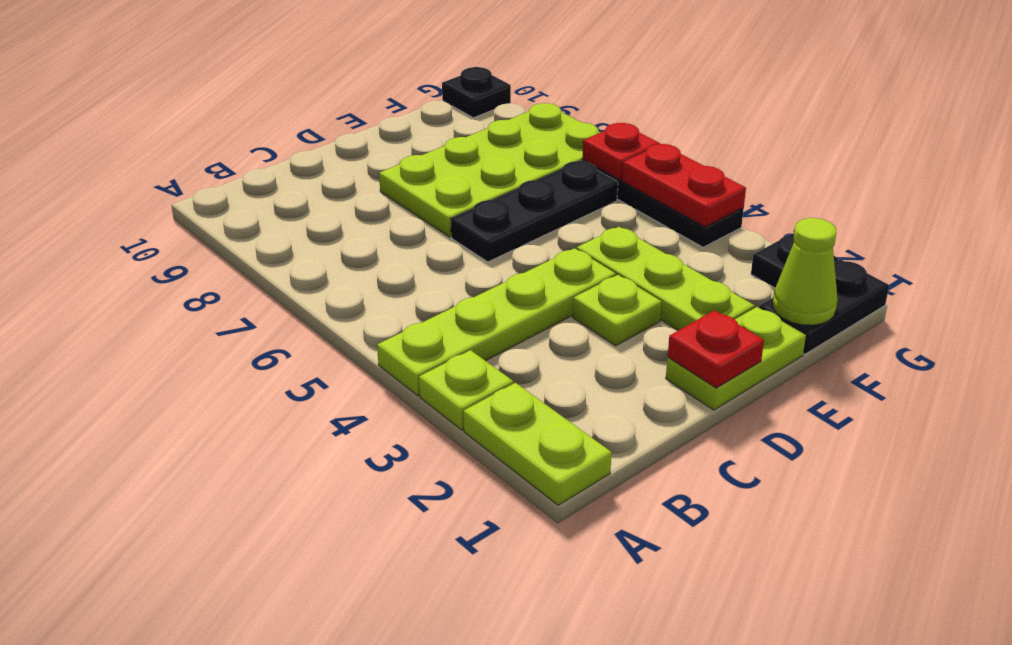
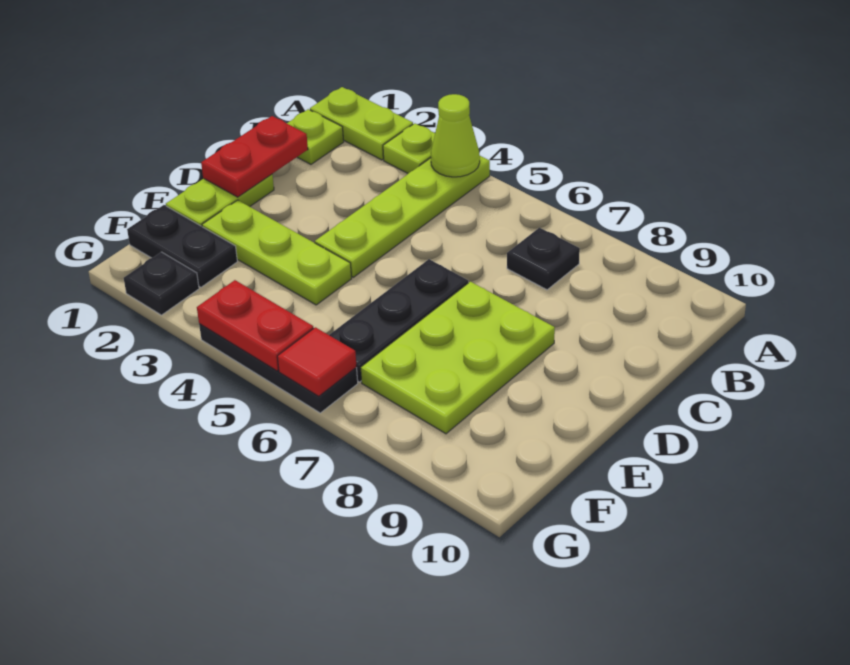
red plate D1 level 2 -> red plate C1:D1 level 2
lime plate D3 level 1 -> lime plate B1 level 1
lime plate D7:G8 level 1 -> lime plate D7:F8 level 1
black plate F1:G1 level 1 -> black plate F1:F2 level 1
lime cone F1 level 2 -> lime cone A4 level 2
red plate G6 level 2 -> red tile G6 level 2
black plate G10 level 1 -> black plate B7 level 1

